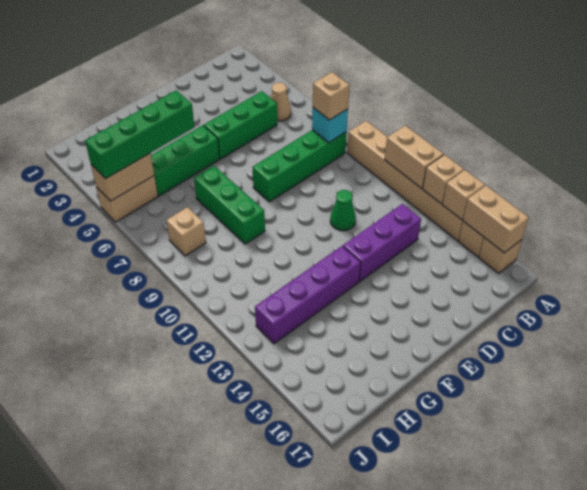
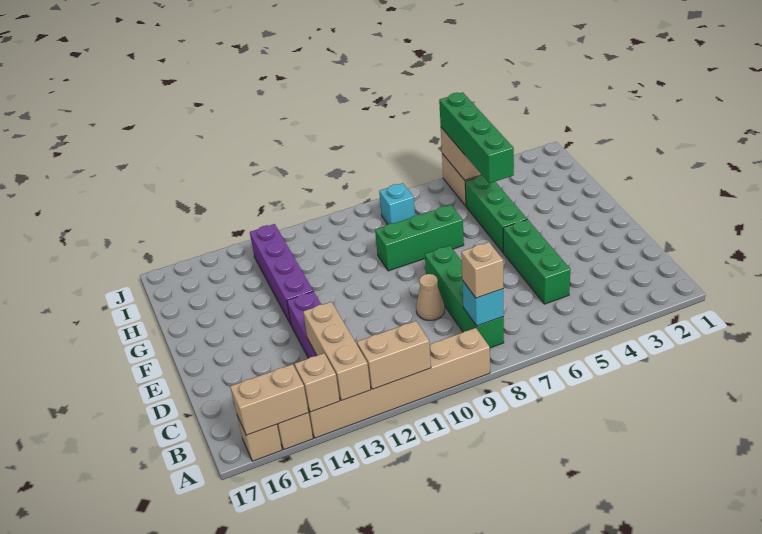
tan brick A13 level 2 -> tan brick A13:C13 level 2
tan cone B5 level 1 -> tan cone D9 level 1
green cone D11 level 1 -> none
tan brick I8 level 1 -> cyan brick I8 level 1

